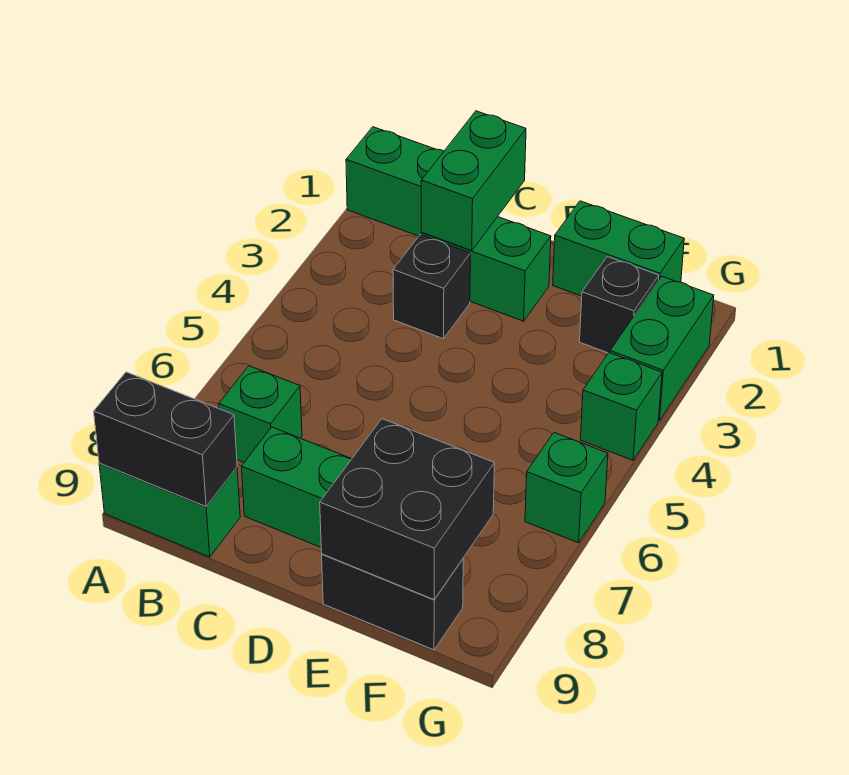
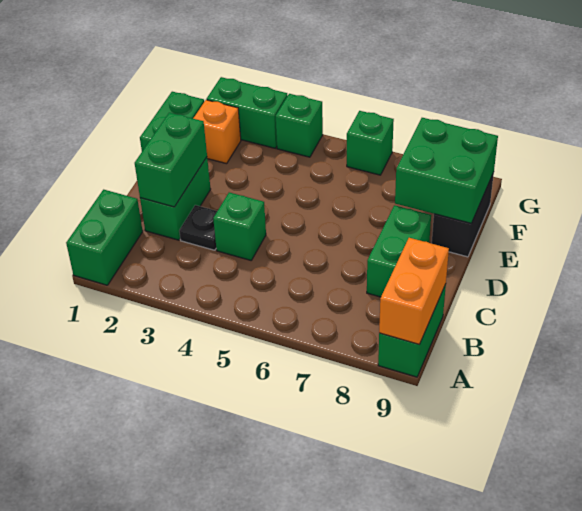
black brick A9:B9 level 2 -> orange brick A9:B9 level 2
green brick B7 level 1 -> green brick C4 level 1
green brick C1:C2 level 2 -> green brick C2:D2 level 2
black brick C3 level 1 -> black plate C3 level 1
black brick E8:F9 level 2 -> green brick E8:F9 level 2
black brick F2 level 1 -> orange brick F2 level 1

